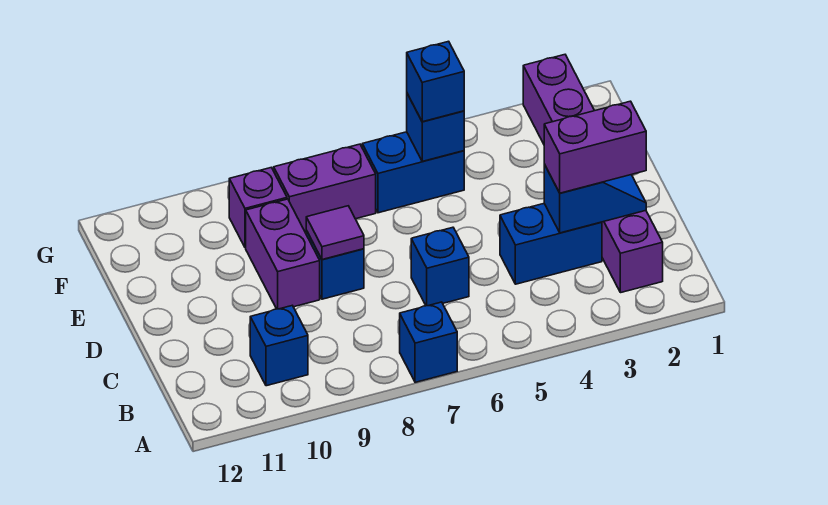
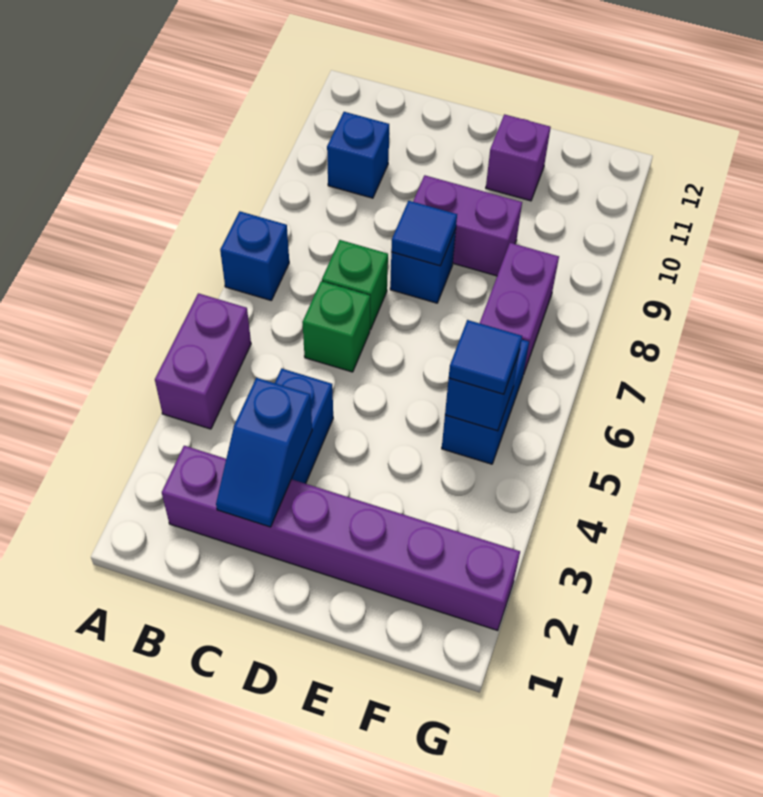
purple brick C2:C3 level 3 -> purple brick A4:A5 level 1
blue brick C6 level 1 -> green brick C6 level 1
none -> green brick C7 level 1
purple tile D8 level 2 -> blue tile D8 level 2
blue brick F5 level 3 -> blue tile F5 level 3
purple brick F9 level 1 -> purple brick E11 level 1

